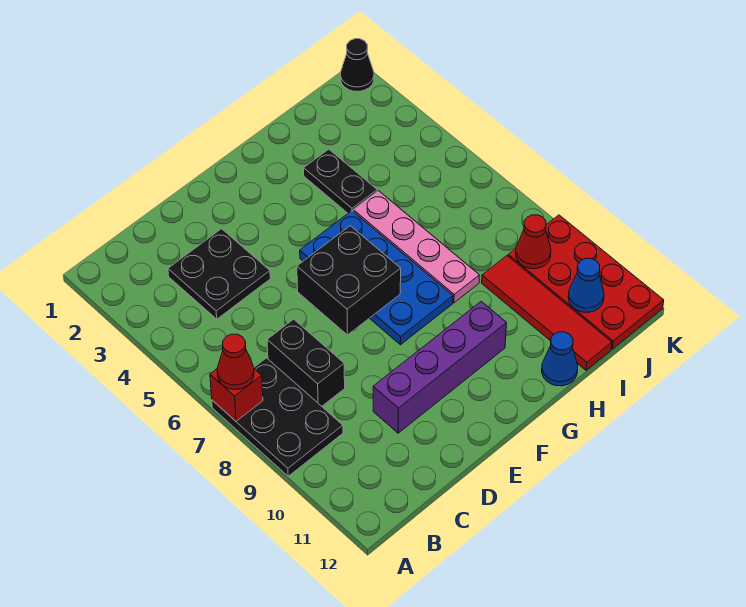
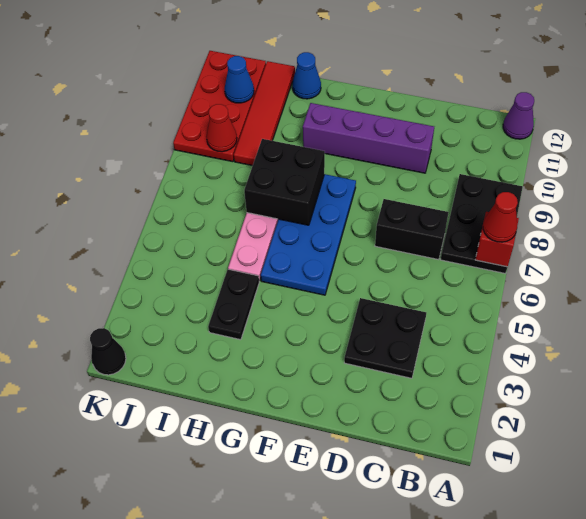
none -> purple cone A12 level 1
black brick C7:C8 level 1 -> black brick C7:D7 level 1
black brick E6:F7 level 2 -> black brick G7:H8 level 2

